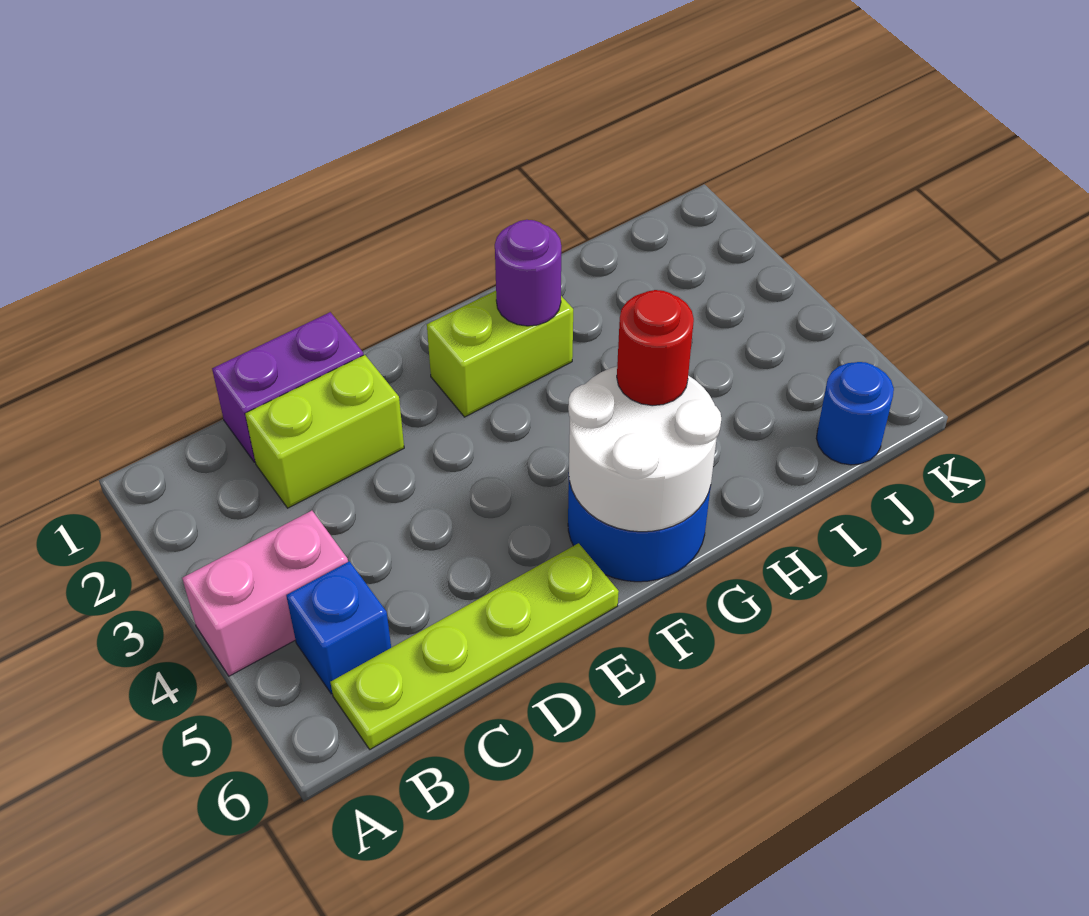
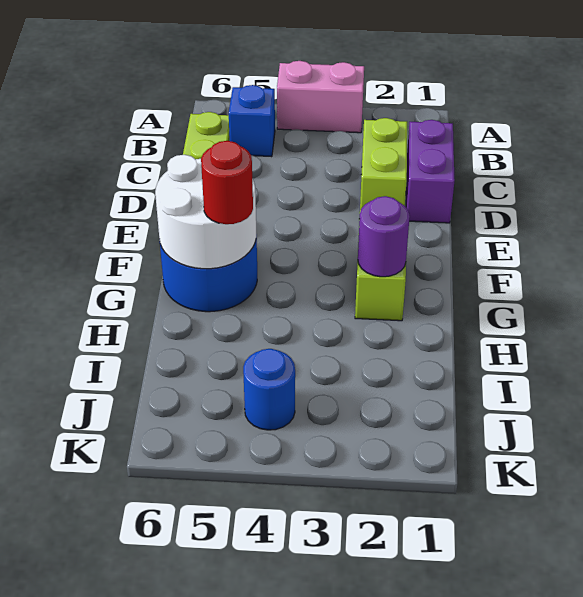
pink brick A4:B4 level 1 -> pink brick A3:A4 level 1
blue round brick J6 level 1 -> blue round brick J4 level 1

